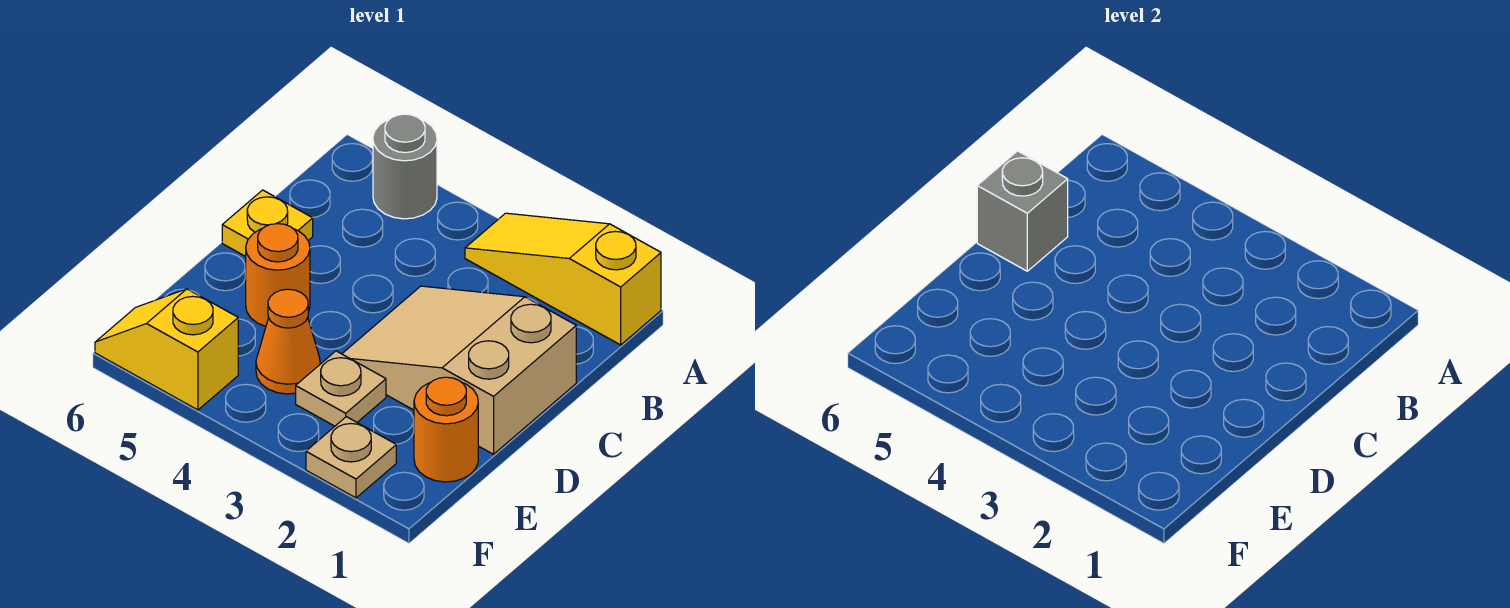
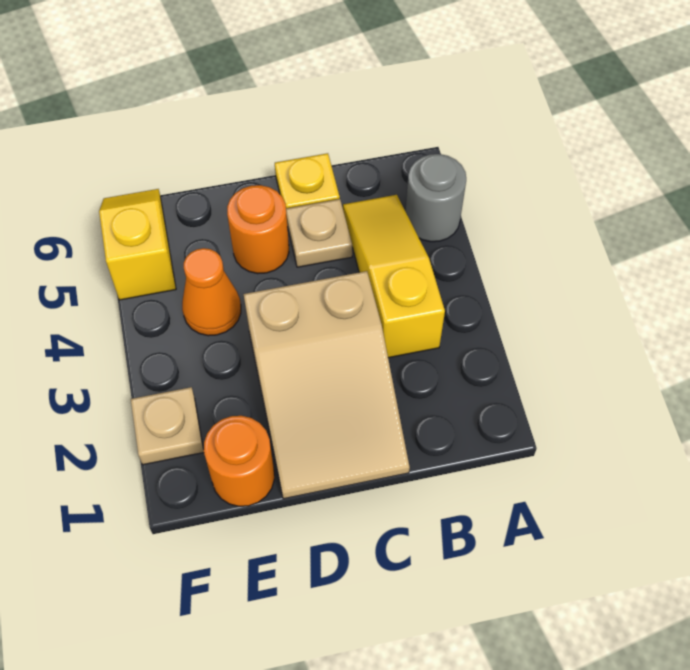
yellow slope A1:A3 level 1 top 1 -> yellow slope B3:B5 level 1 top 3
tan slope C1:D3 level 1 top 1 -> tan slope C1:D3 level 1 top 3
grey brick C6 level 2 -> none
tan plate E3 level 1 -> tan plate C5 level 1

